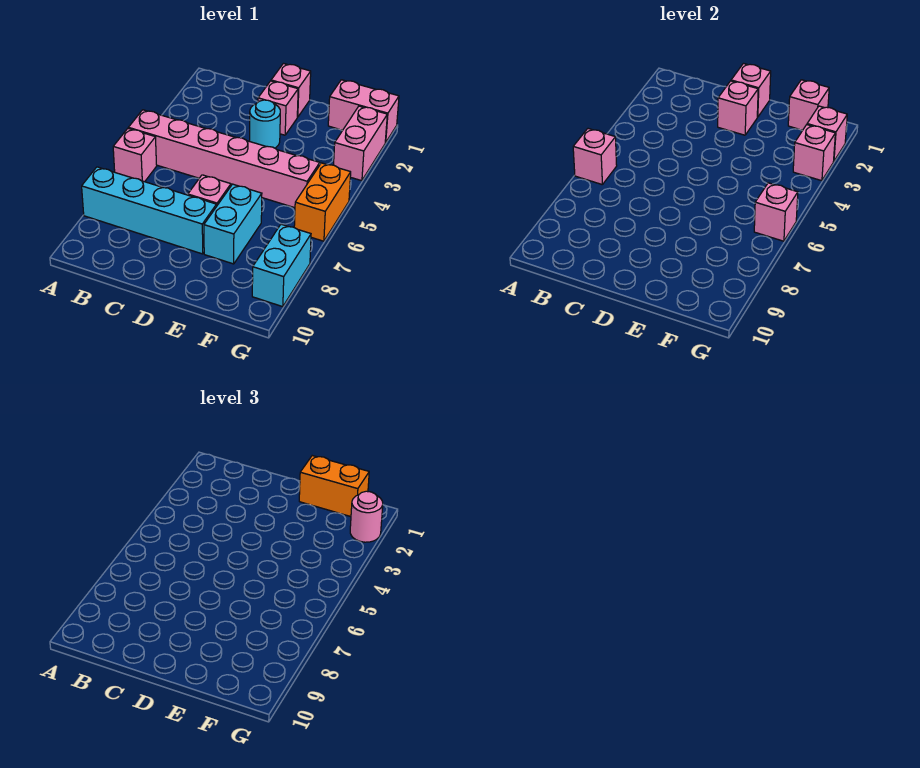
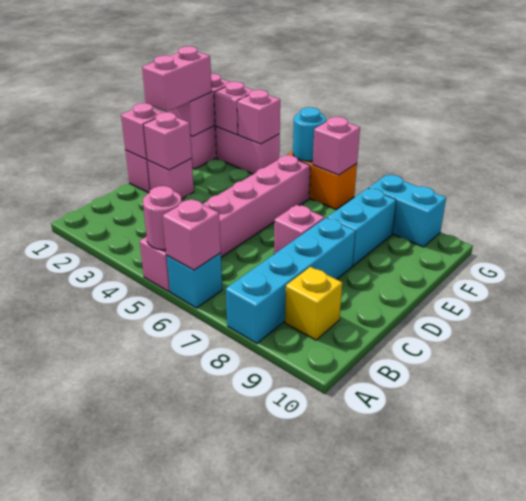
pink brick A6 level 1 -> cyan brick A6 level 1
none -> yellow brick B9 level 1
cyan round brick D3 level 1 -> cyan round brick G5 level 2
orange brick E1:F1 level 3 -> pink brick E1:F1 level 3
cyan brick E7:E8 level 1 -> cyan brick E8:F8 level 1
pink brick F1 level 2 -> pink brick F1:G1 level 2
pink round brick G2 level 3 -> pink round brick A5 level 2

